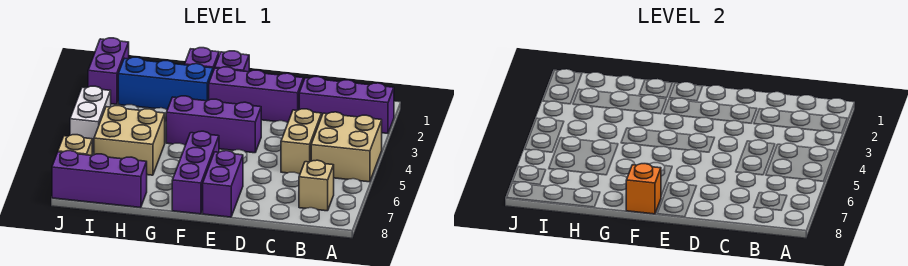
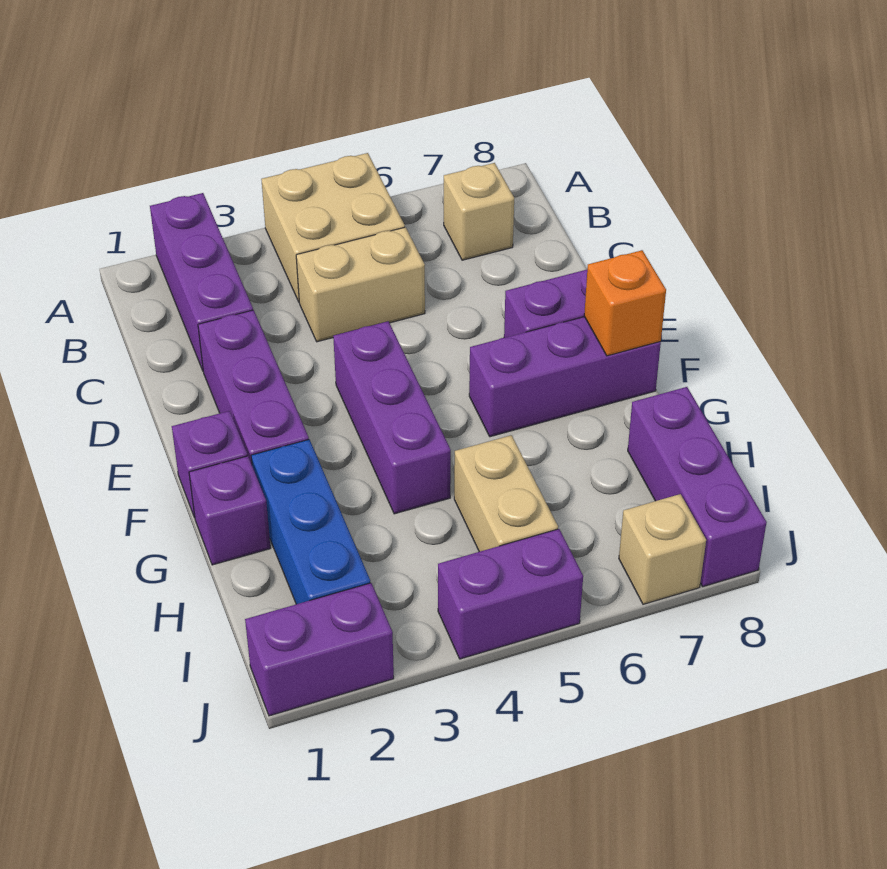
tan brick H5:I6 level 1 -> tan brick H5:I5 level 1
white brick J4:J5 level 1 -> purple brick J4:J5 level 1

